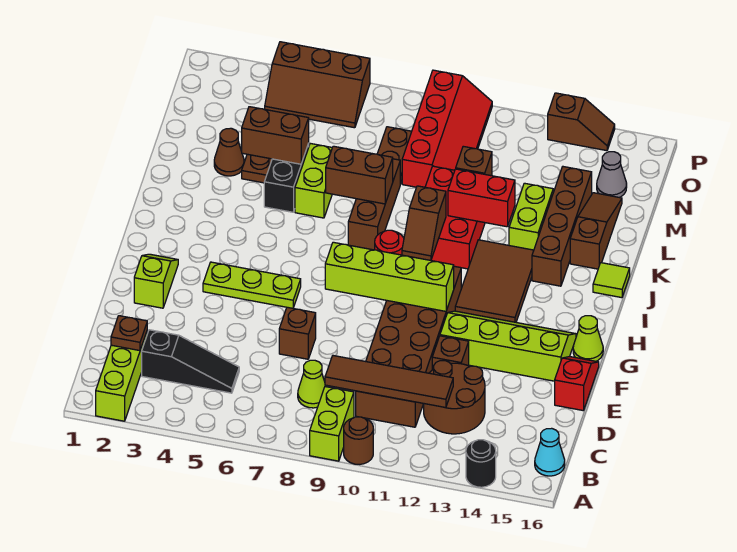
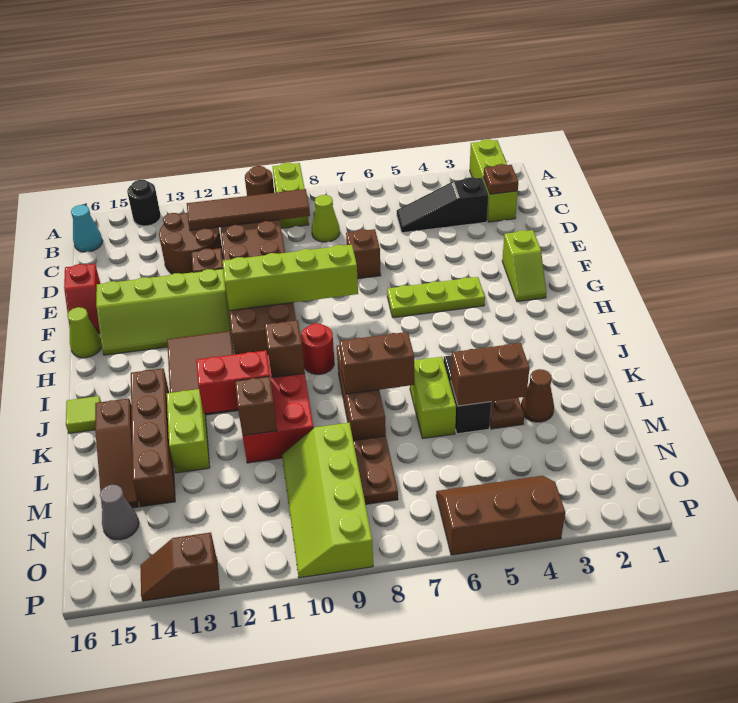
red slope M9:P10 level 1 top 9 -> lime slope M9:P10 level 1 top 9

